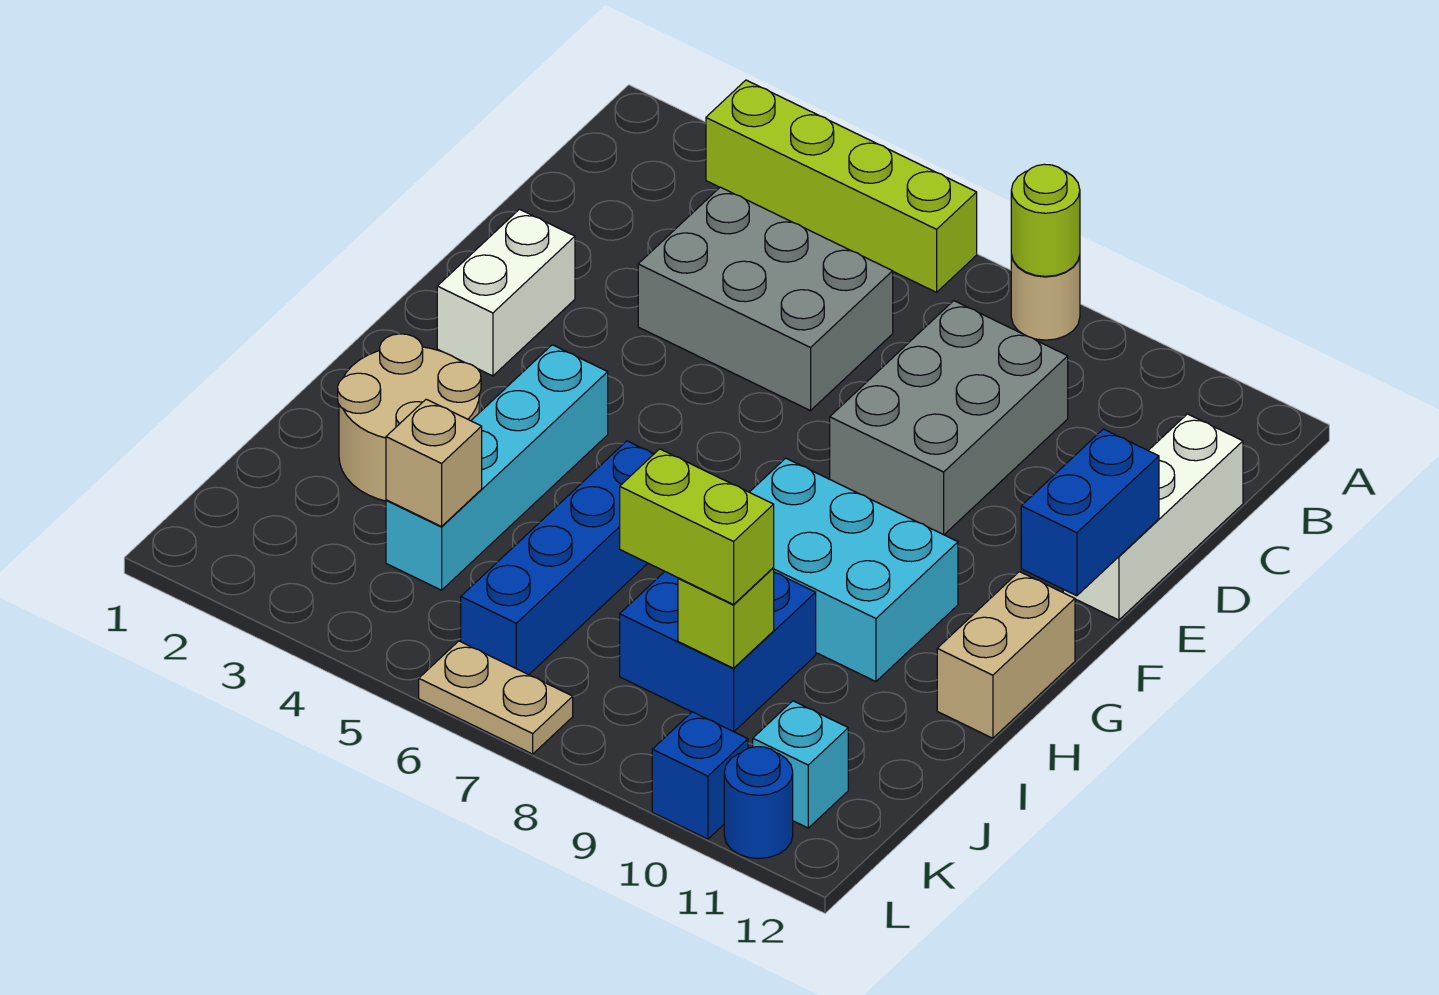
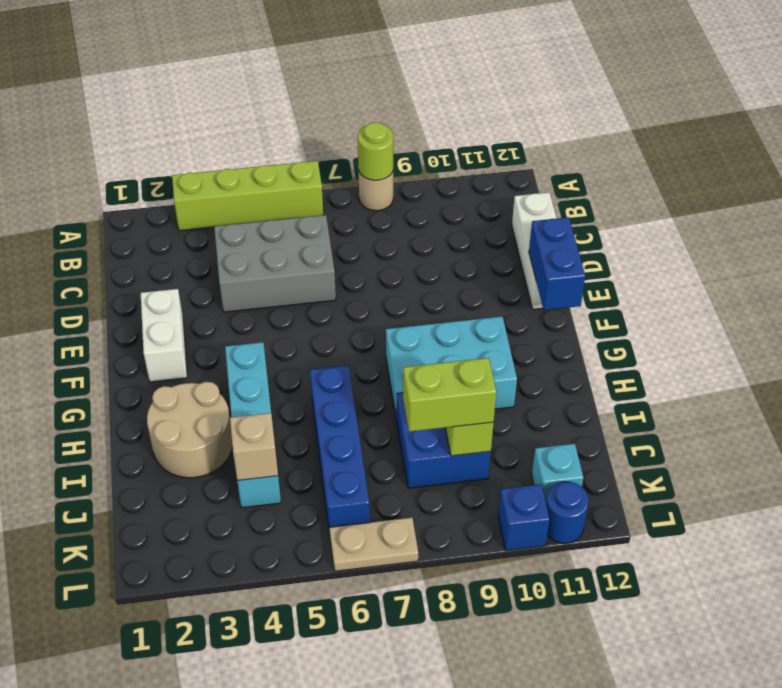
grey brick C8:E9 level 1 -> none
tan brick G12:H12 level 1 -> none

